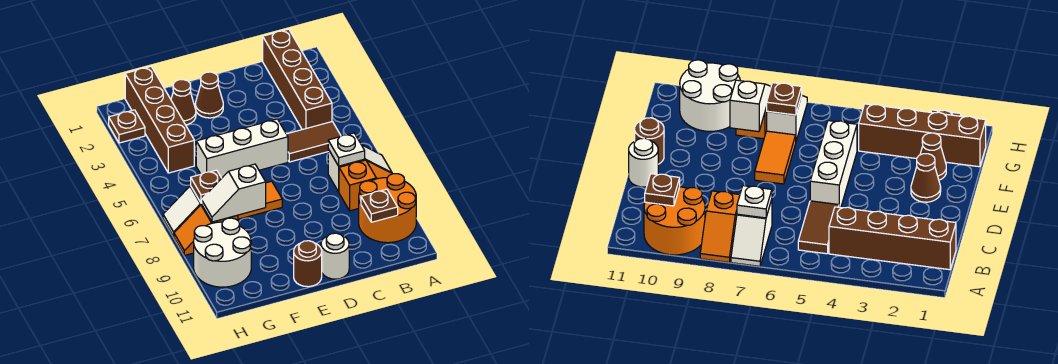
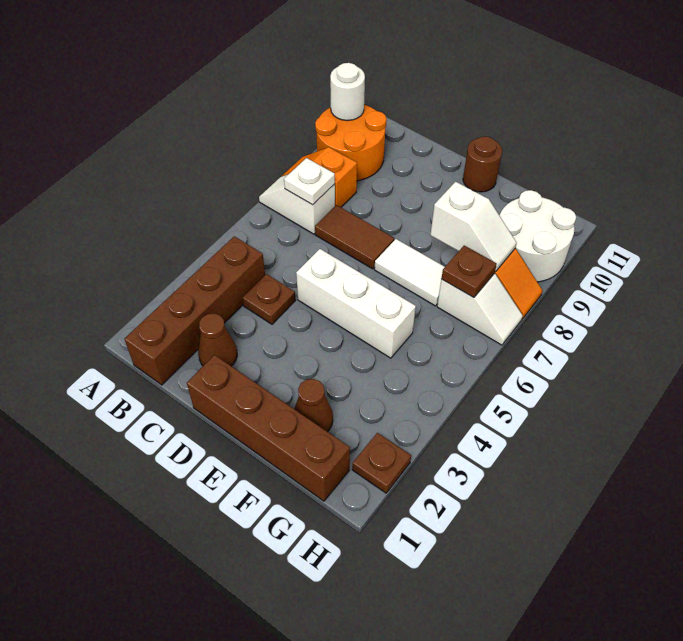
brown tile B5:C5 level 1 -> brown tile C7:D7 level 1
brown plate B10 level 2 -> brown plate C4 level 1
white round brick D11 level 1 -> white round brick A10 level 2
brown cone E2 level 1 -> brown cone C2 level 1
orange tile E7:F7 level 1 -> white tile E7:F7 level 1
brown brick G1:G4 level 1 -> brown brick D1:G1 level 1

